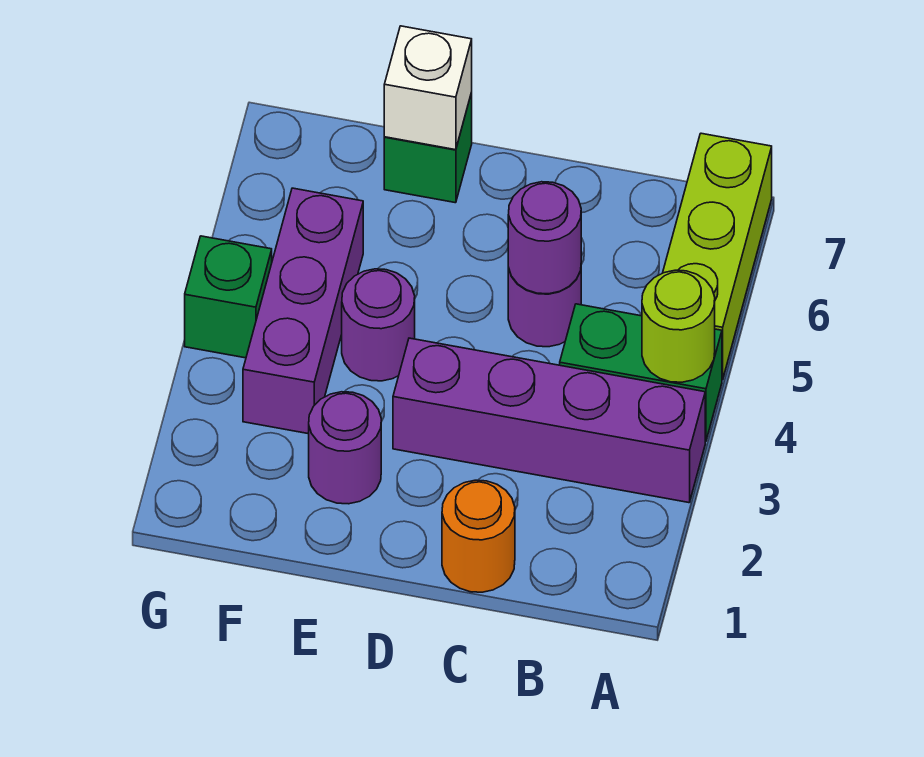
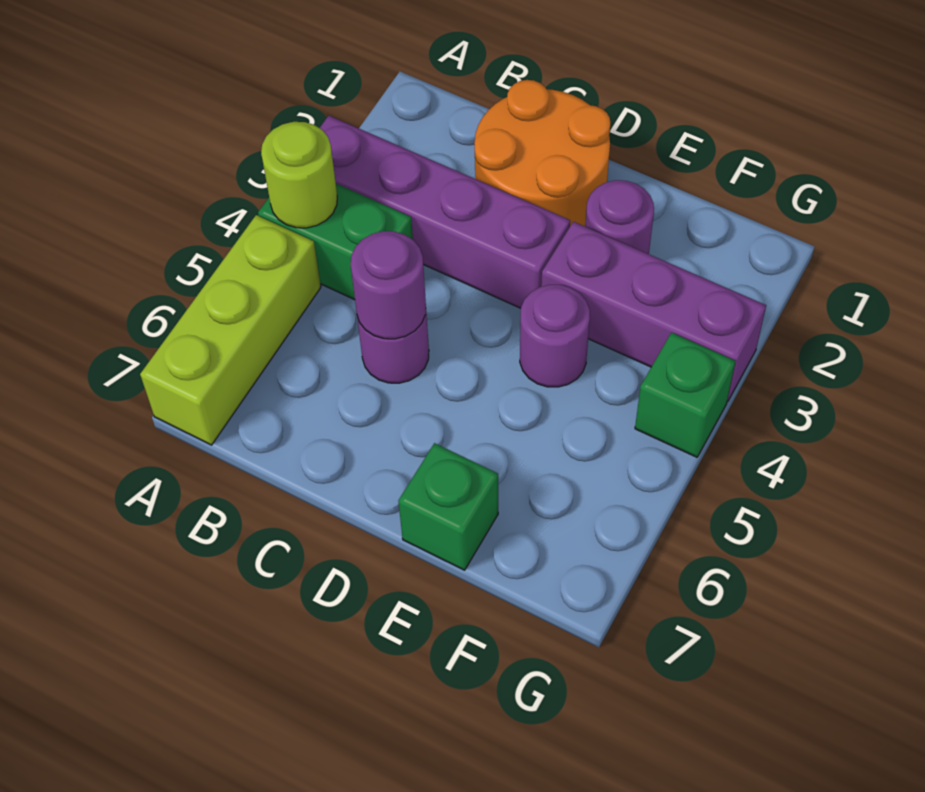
orange round brick C1 level 1 -> orange round brick C1:D2 level 1
white brick E7 level 2 -> none
purple brick F3:F5 level 1 -> purple brick E3:G3 level 1

